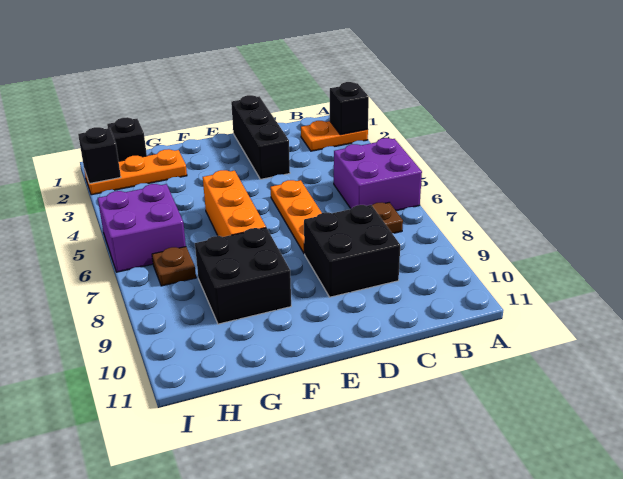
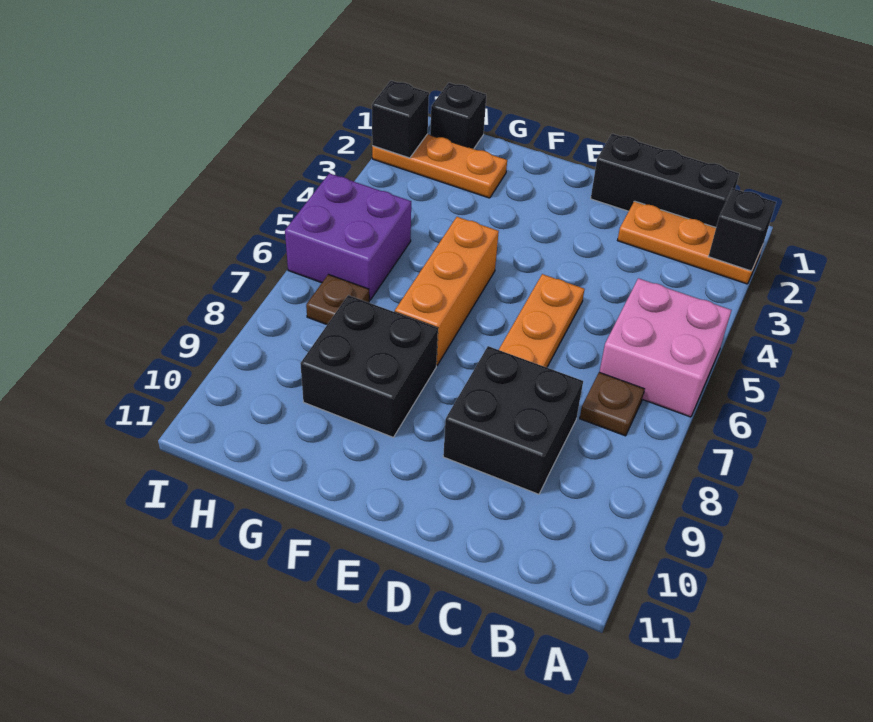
orange plate A2:B2 level 1 -> orange plate A2:C2 level 1
purple brick A5:B6 level 1 -> pink brick A5:B6 level 1
black brick D1:D3 level 1 -> black brick B1:D1 level 1

